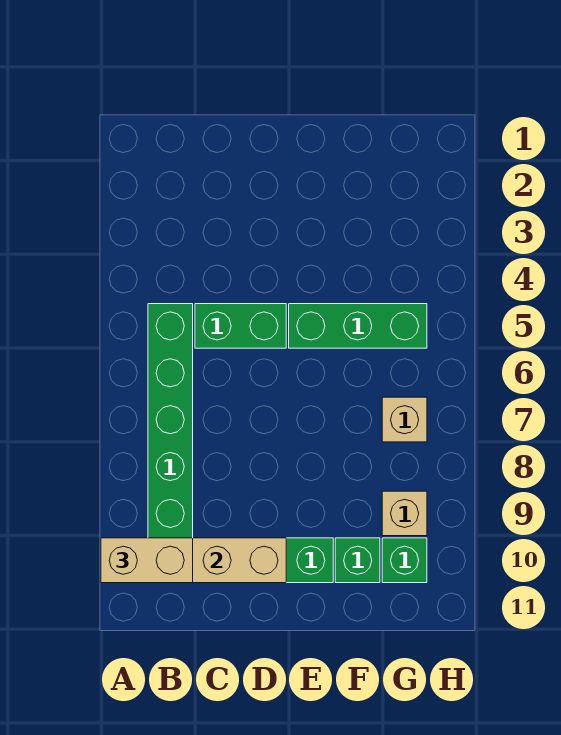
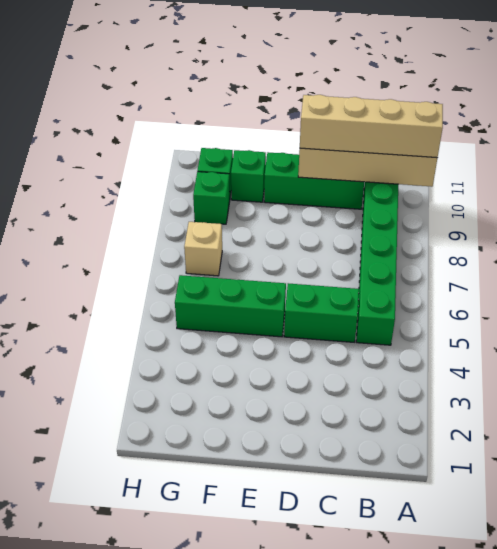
tan brick A10:B10 level 3 -> tan brick A10:D10 level 3
tan brick G9 level 1 -> green brick G9 level 1

